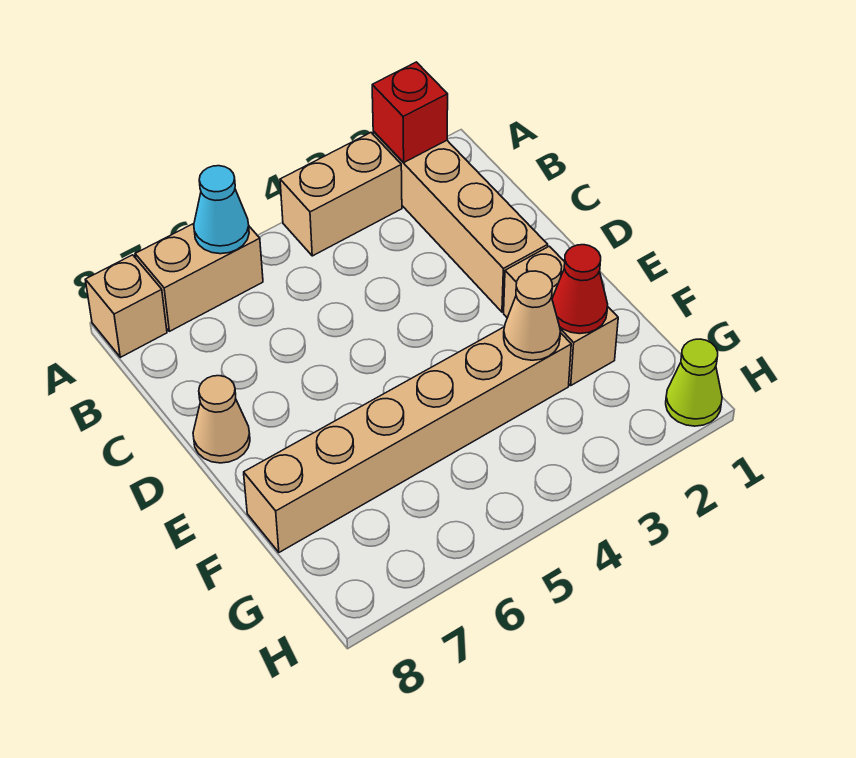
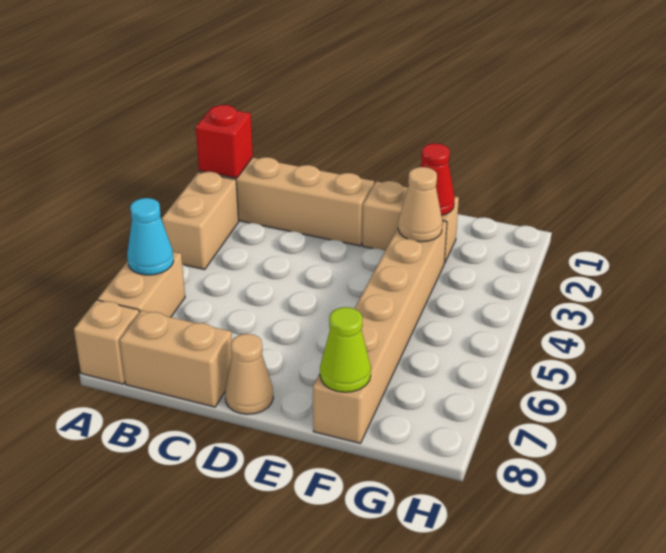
none -> tan brick B8:C8 level 1
lime cone H1 level 1 -> lime cone F8 level 2

